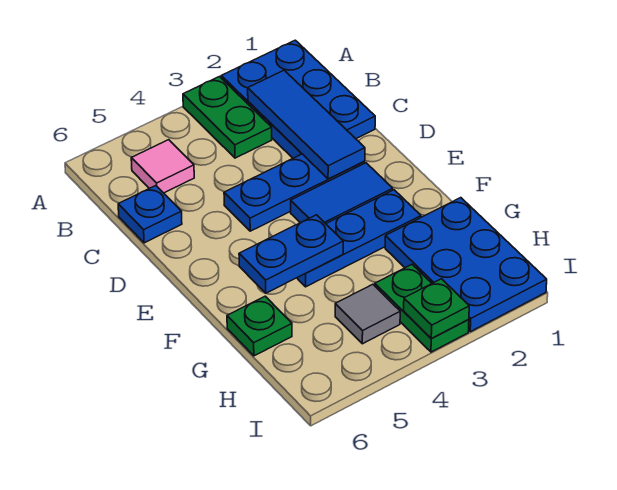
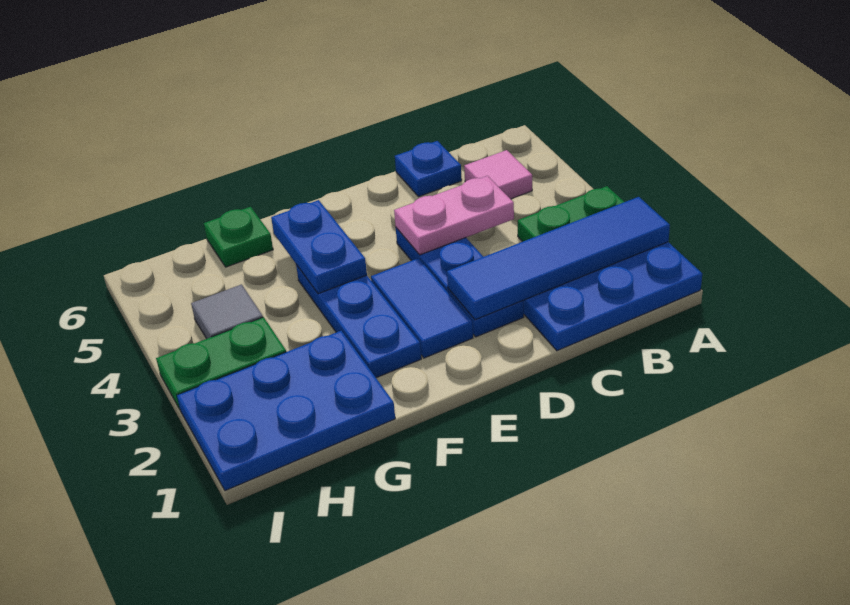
blue tile B2:D2 level 2 -> blue tile A2:D2 level 2
none -> pink plate C4:D4 level 2
green plate I3 level 2 -> none

